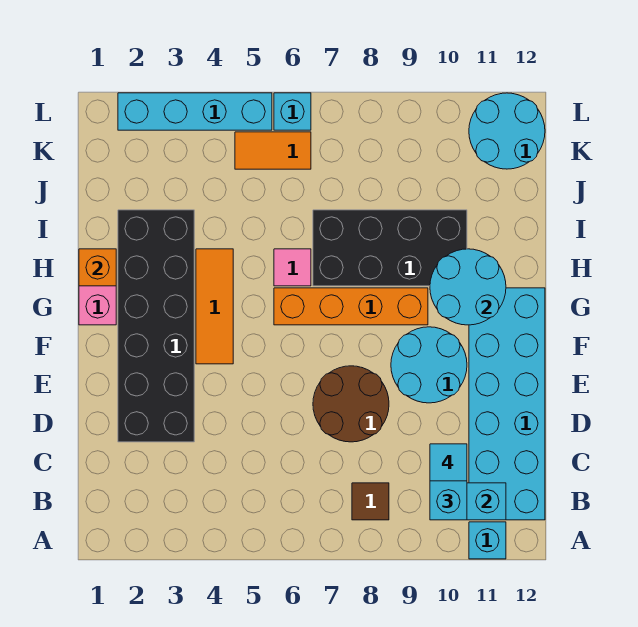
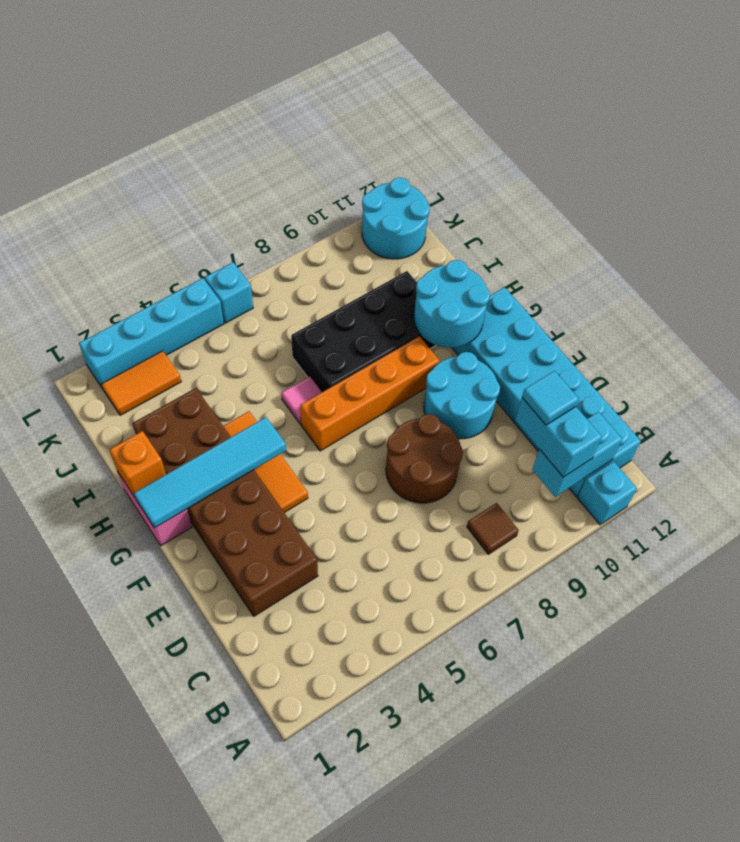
black brick D2:I3 level 1 -> brown brick D2:I3 level 1
none -> cyan tile G1:G4 level 2
orange tile K5:K6 level 1 -> orange tile K2:K3 level 1

